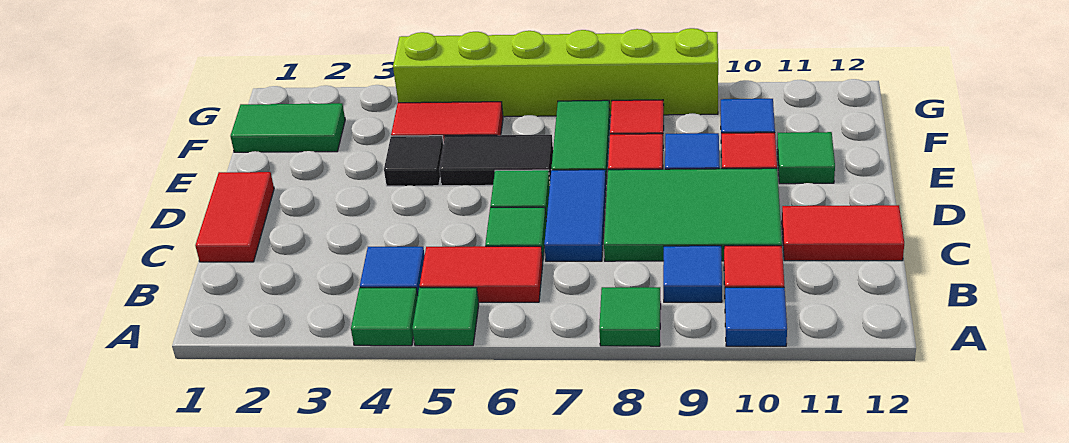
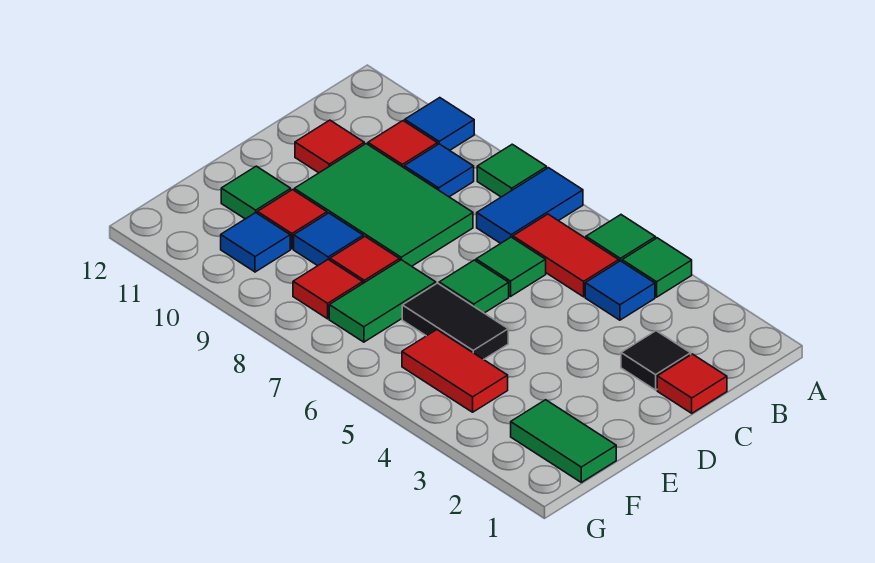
red tile C1:D1 level 1 -> red tile C1 level 1
blue tile C7:D7 level 1 -> blue tile A7:B7 level 1
red tile C11:C12 level 1 -> red tile C11 level 1
black tile E4 level 1 -> black tile C2 level 1
lime brick G4:G9 level 1 -> none

